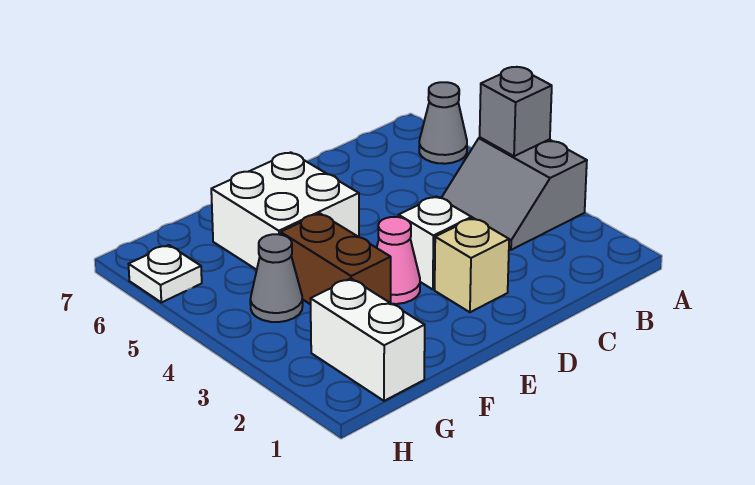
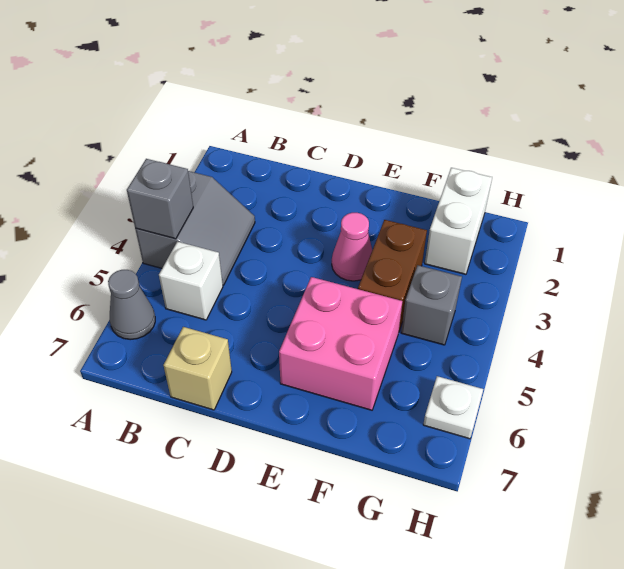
tan brick D2 level 1 -> tan brick C7 level 1
white brick D3 level 1 -> white brick B5 level 1
white brick E5:F6 level 1 -> pink brick E5:F6 level 1
grey cone G4 level 1 -> grey brick G4 level 1

